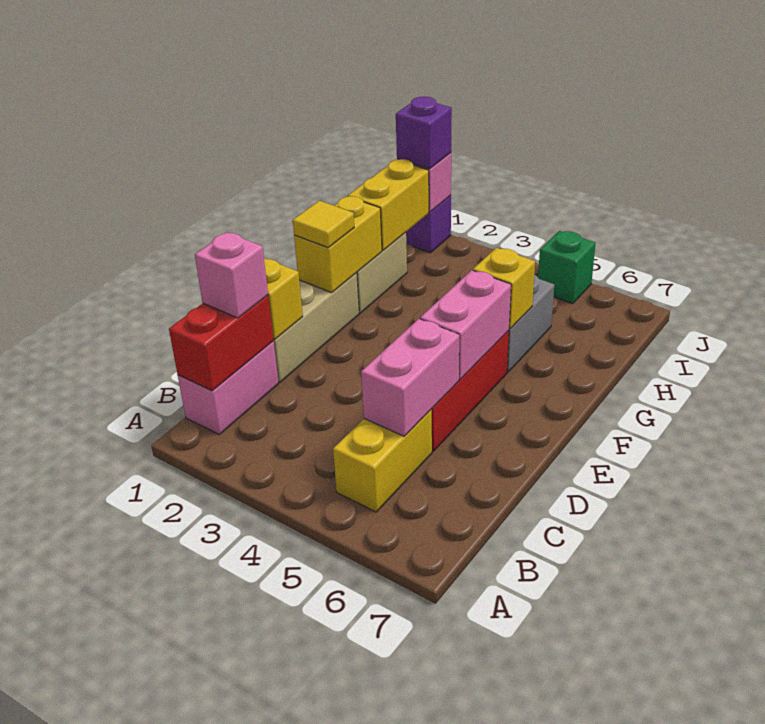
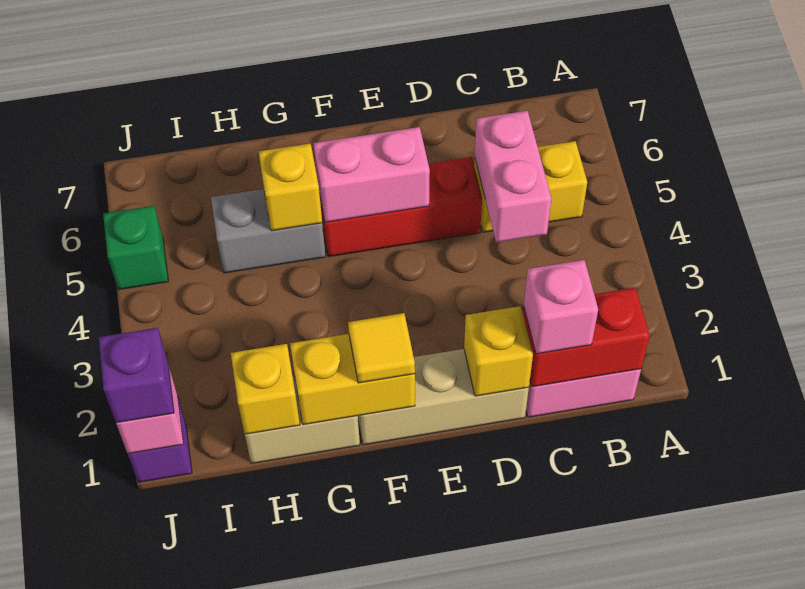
pink brick C5:D5 level 2 -> pink brick C4:C5 level 2
yellow brick H1:I1 level 2 -> yellow brick H1 level 2

